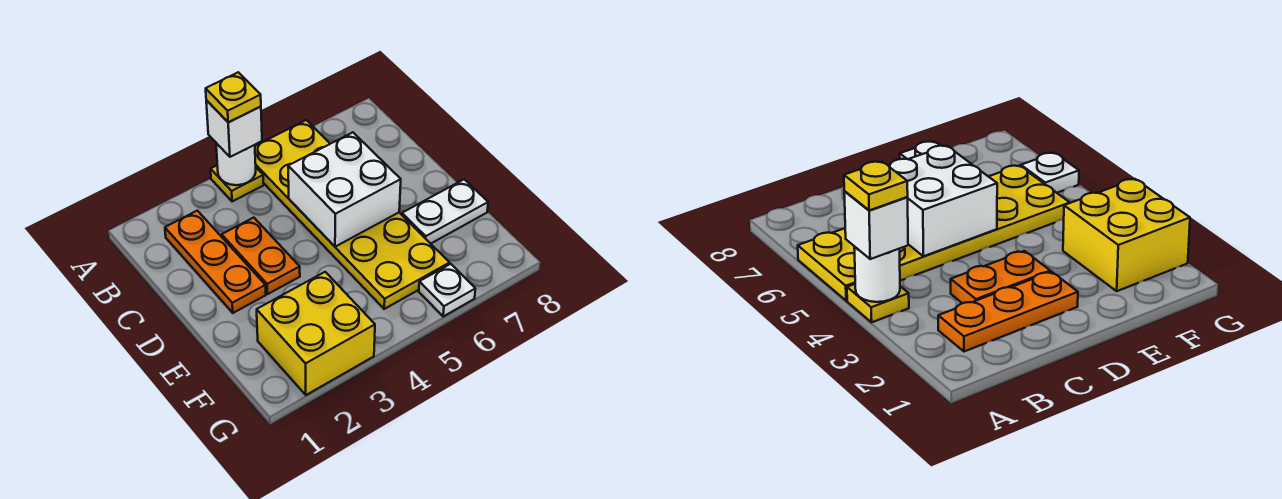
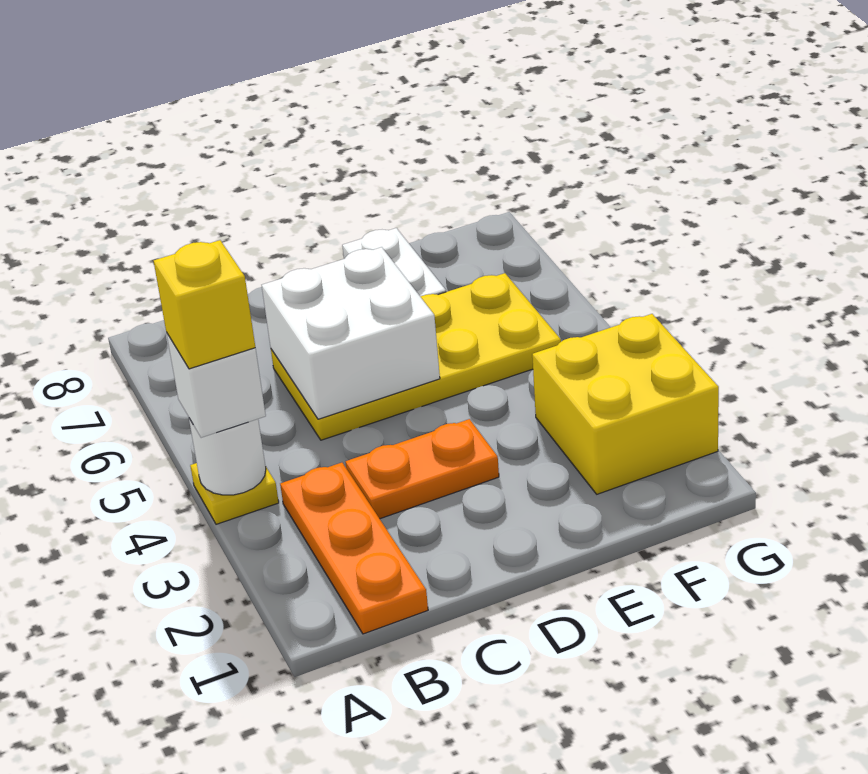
yellow plate A4 level 4 -> yellow brick A4 level 4
yellow plate A5:F6 level 1 -> yellow plate C5:F6 level 1
orange plate B2:D2 level 1 -> orange plate B1:B3 level 1
white plate G6 level 1 -> none

